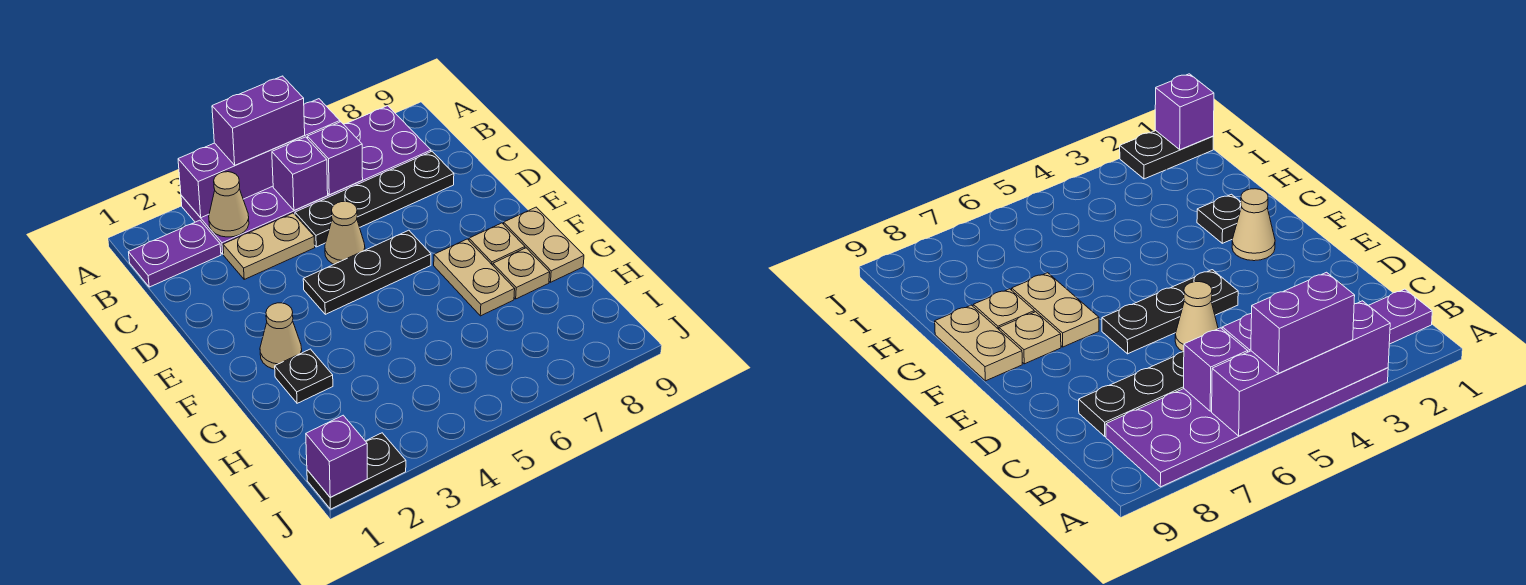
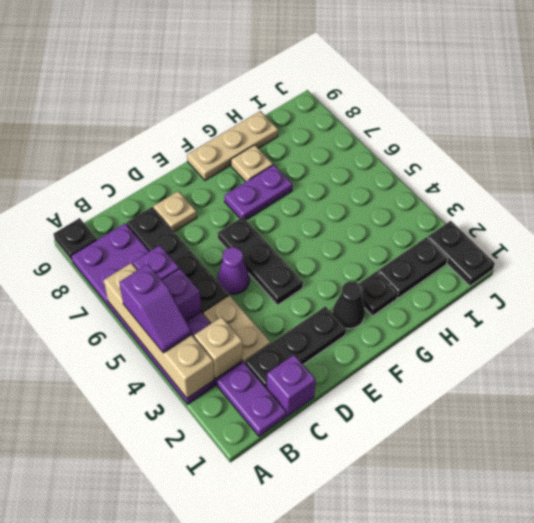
purple brick A3:A6 level 2 -> tan brick A3:A6 level 2
purple brick A4:A5 level 3 -> purple slope A4:A5 level 3 top 5
none -> black plate A9 level 1
tan cone B3 level 2 -> tan brick B3 level 2
none -> black plate C2:E2 level 1
tan cone D5 level 1 -> purple cone D5 level 1
tan cone F2 level 1 -> black cone F2 level 1
tan plate F7:G7 level 1 -> purple plate F7:G7 level 1
tan plate F8 level 1 -> tan plate D8 level 1
tan plate F9:G9 level 1 -> tan plate F9:H9 level 1
none -> black plate H2:I2 level 1
purple brick J1 level 2 -> purple brick C1 level 1

